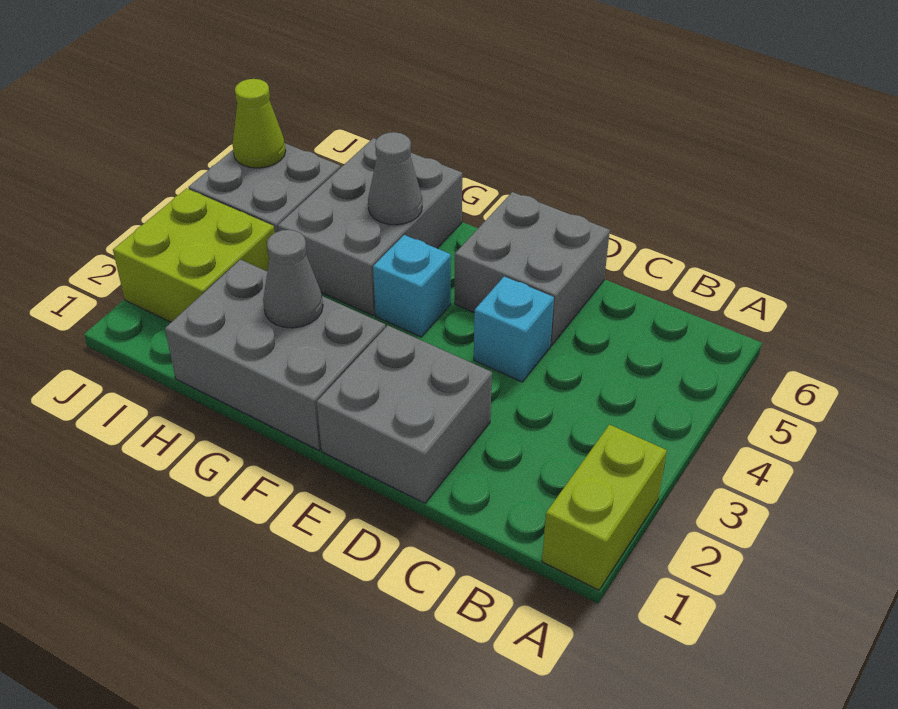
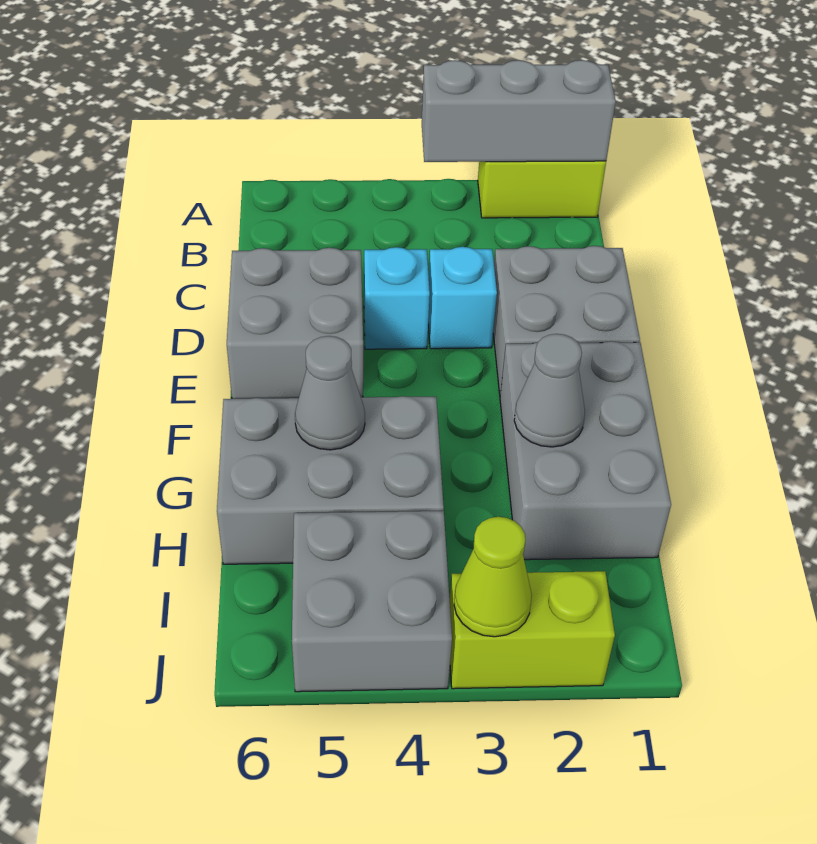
none -> grey brick A1:A3 level 2
cyan brick F4 level 1 -> cyan brick D3 level 1
lime brick I2:J3 level 1 -> lime brick J2:J3 level 1
lime cone J5 level 2 -> lime cone J3 level 2

